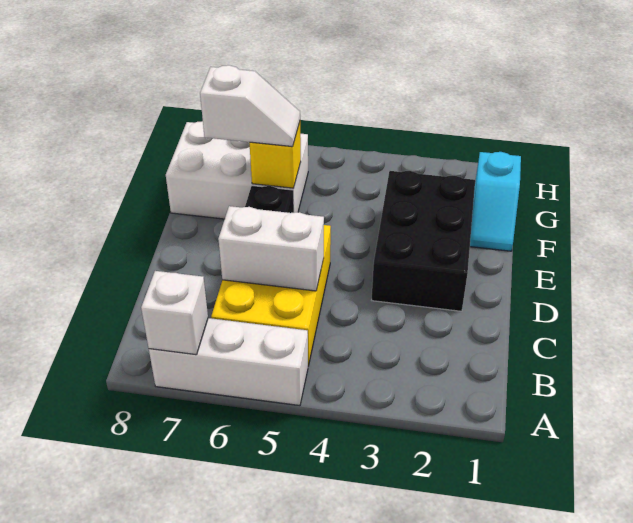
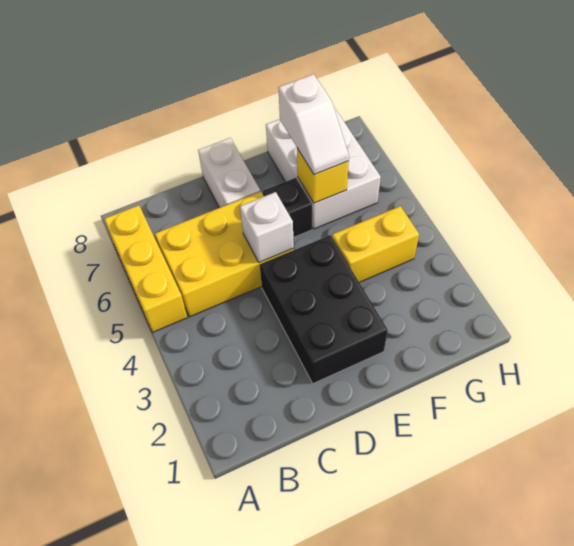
white brick A5:A7 level 1 -> yellow brick A5:A7 level 1
white brick A7 level 2 -> white brick D5 level 2
white brick C5:C6 level 2 -> white brick D7:D8 level 1
black brick D2:F3 level 1 -> black brick D2:E4 level 1
cyan slope F1:G1 level 1 top G -> none
none -> yellow brick F4:G4 level 1

